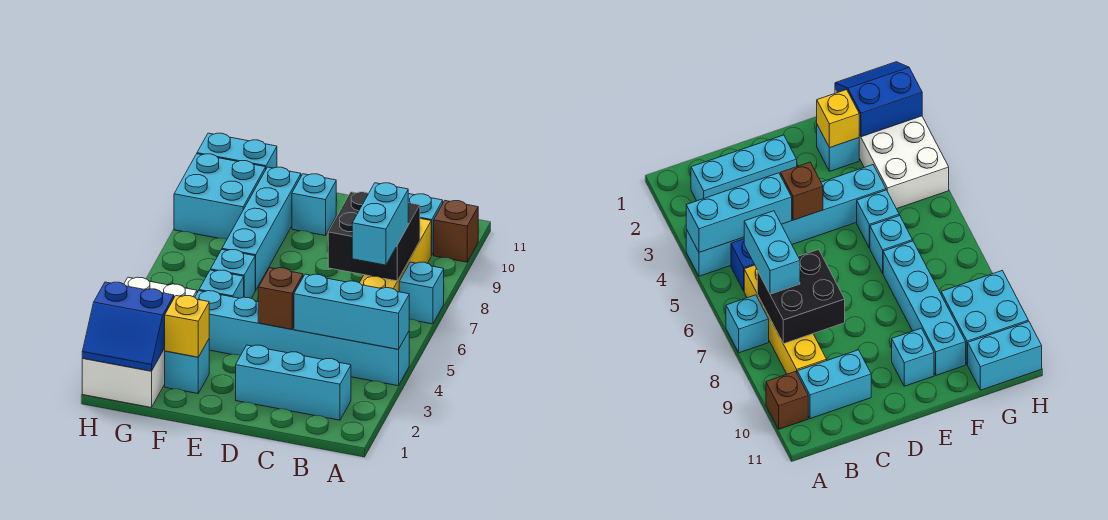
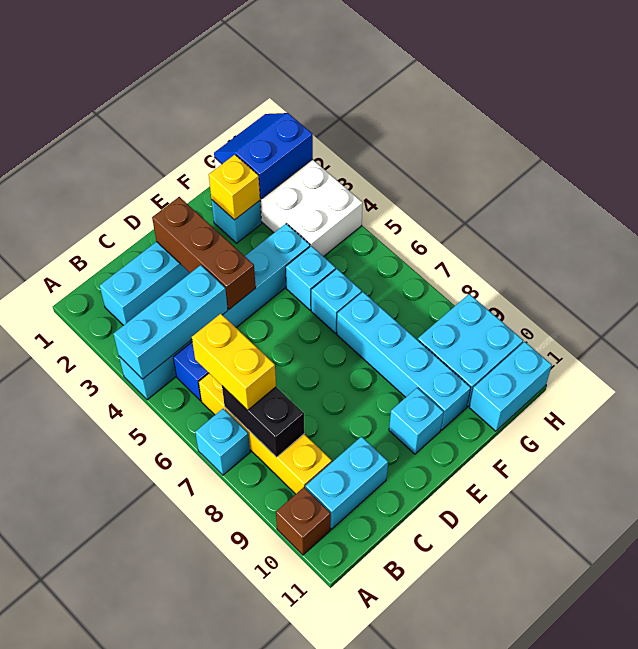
cyan brick B6:B7 level 3 -> yellow brick B6:B7 level 3
black brick B7:C8 level 2 -> black brick B7:B8 level 2
brown brick D4 level 2 -> brown brick D2:D4 level 2

